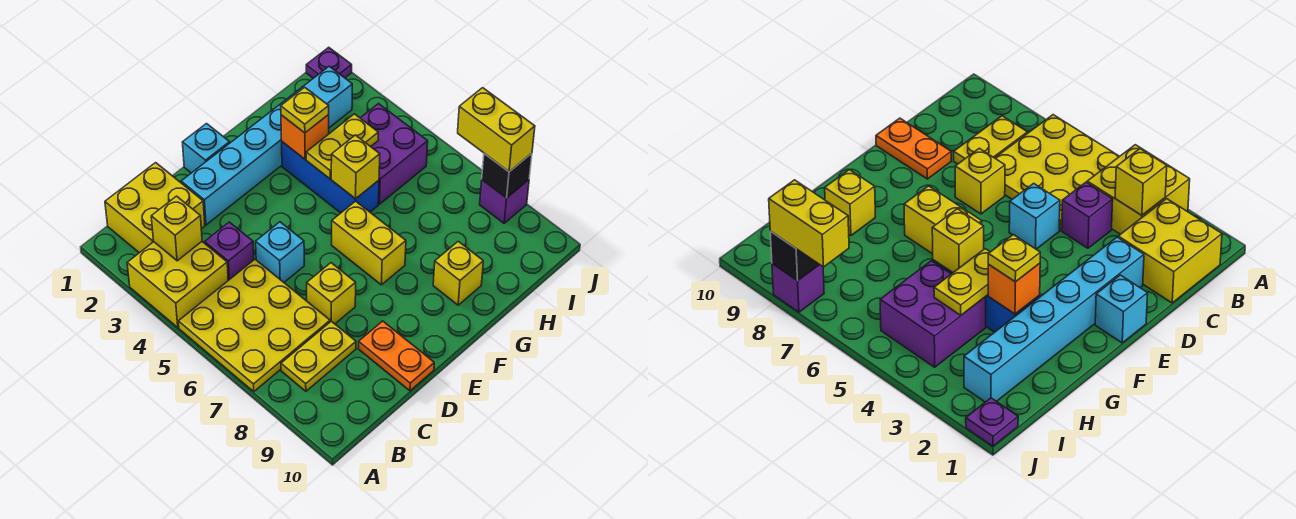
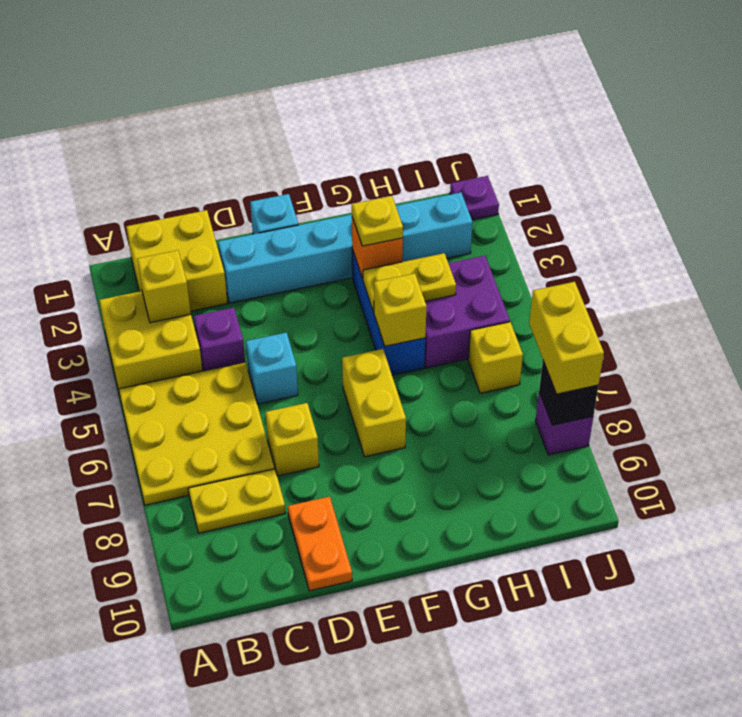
yellow brick G9 level 1 -> yellow brick I6 level 1

